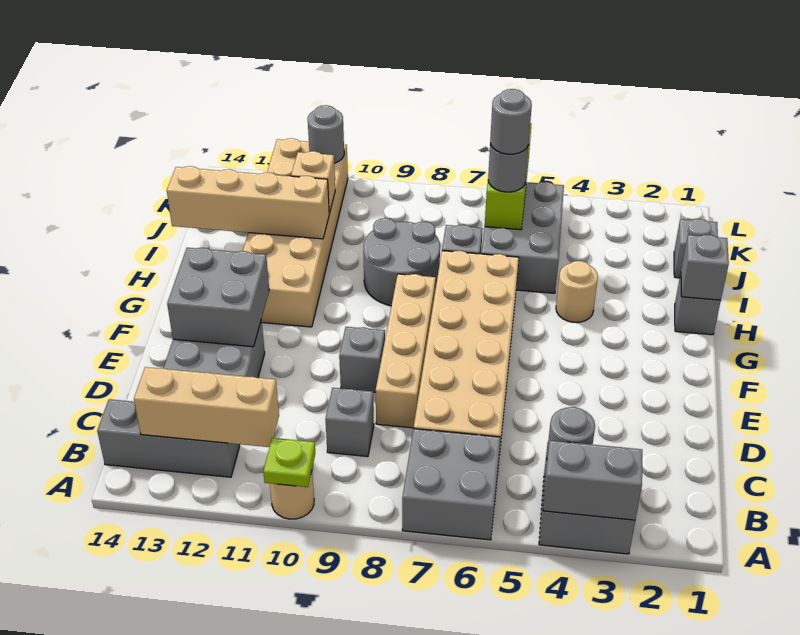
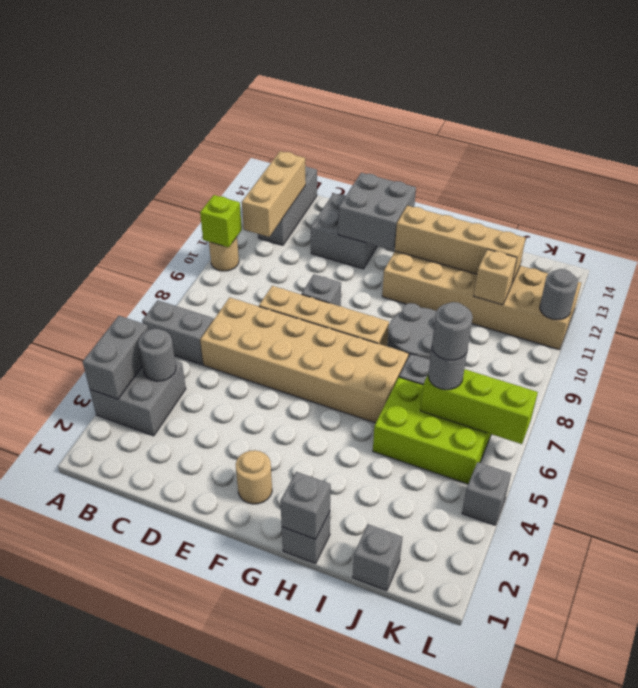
grey brick A6:B7 level 1 -> grey brick A6:B6 level 1
lime plate A10 level 2 -> lime brick A10 level 2
grey brick C9 level 1 -> grey brick L4 level 1
tan round brick H4 level 1 -> tan round brick F2 level 1
grey brick I5:K6 level 1 -> lime brick I5:K6 level 1
tan brick I11:I14 level 2 -> tan brick G12:J12 level 2

